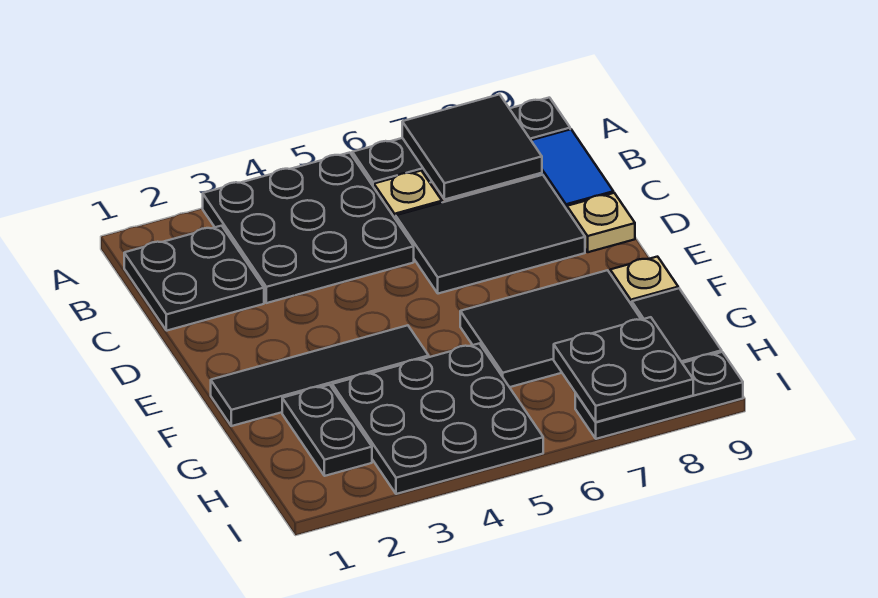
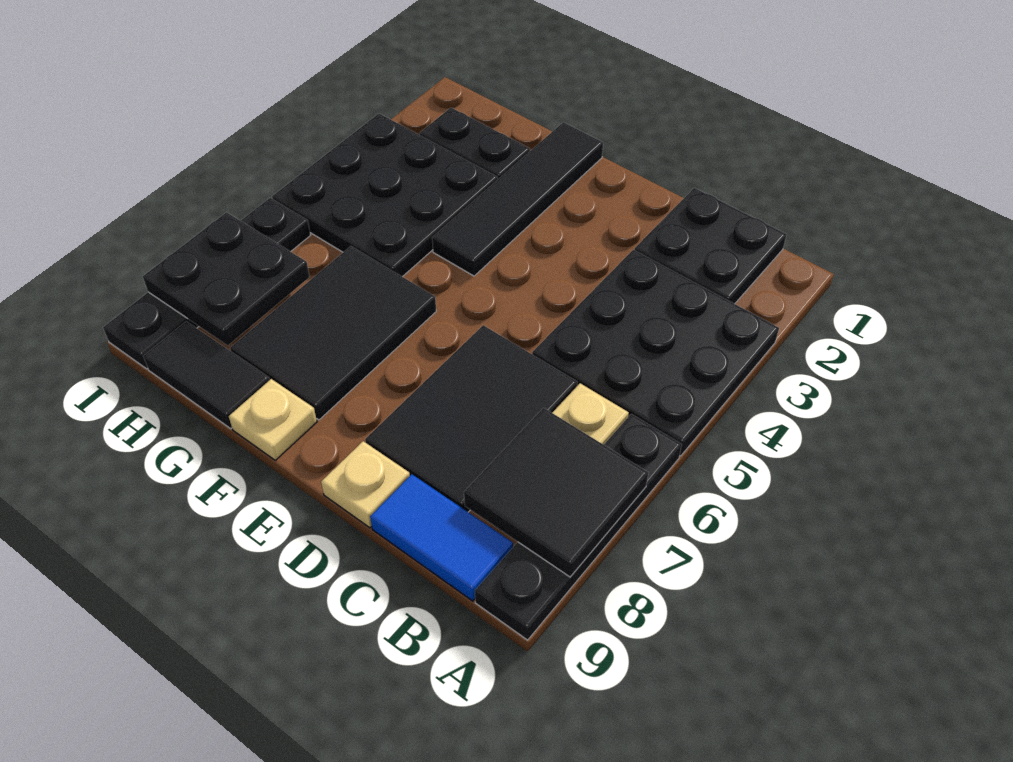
black plate I7:I9 level 1 -> black plate I6:I9 level 1

